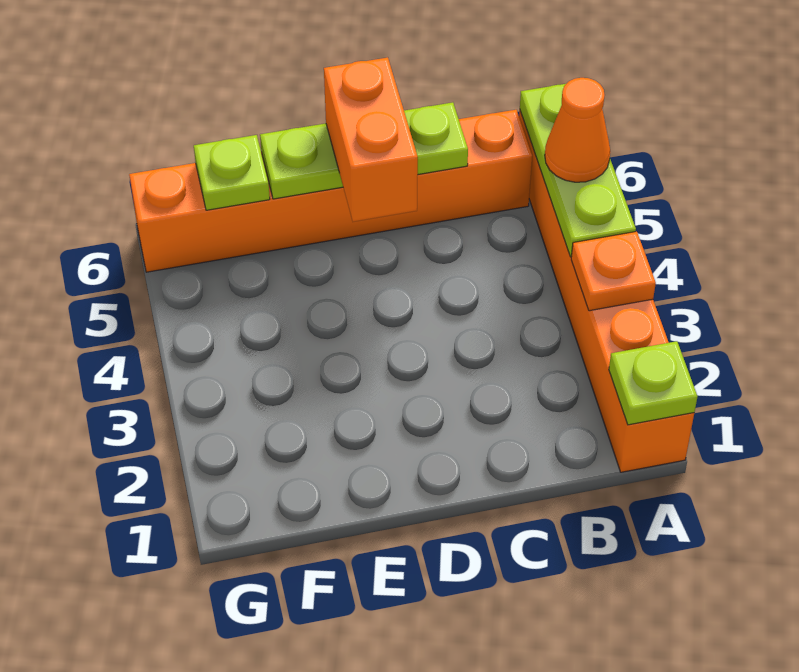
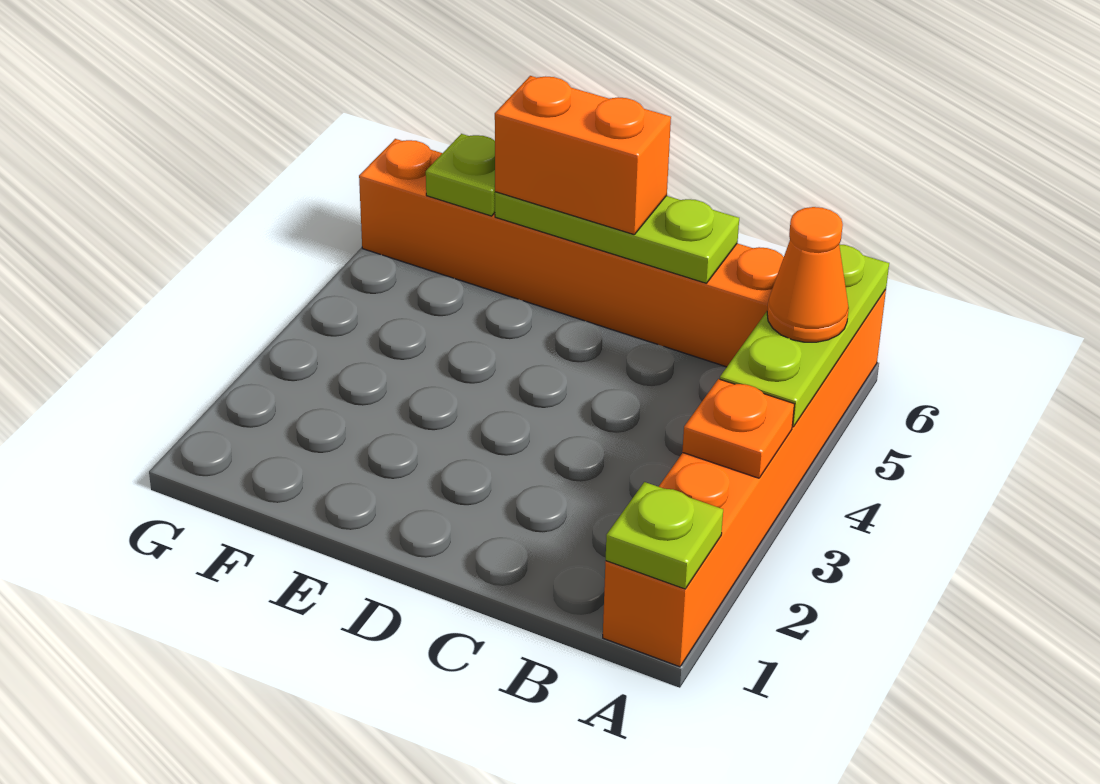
orange brick D5:D6 level 3 -> orange brick D6:E6 level 3

